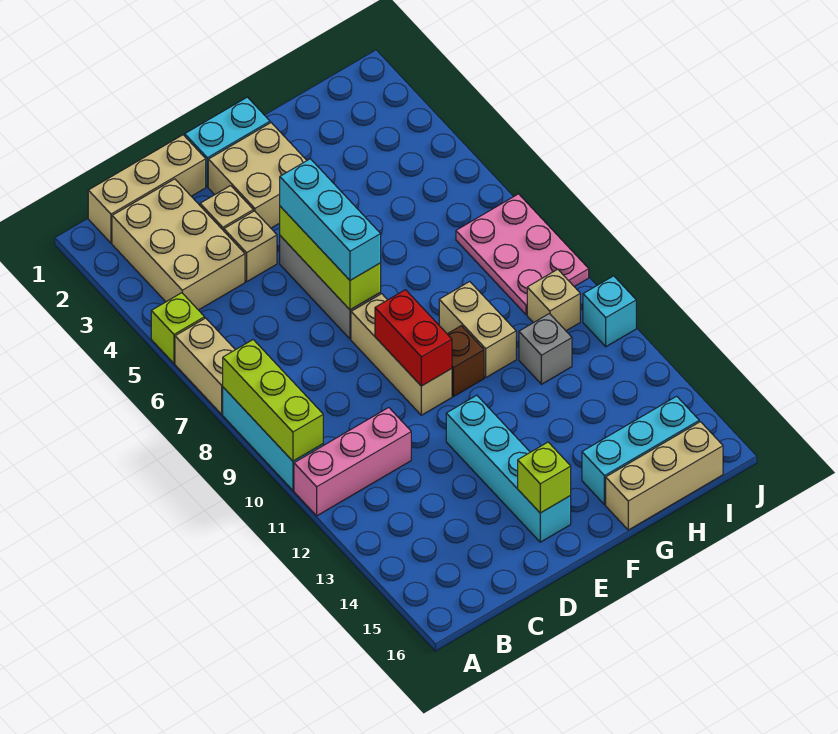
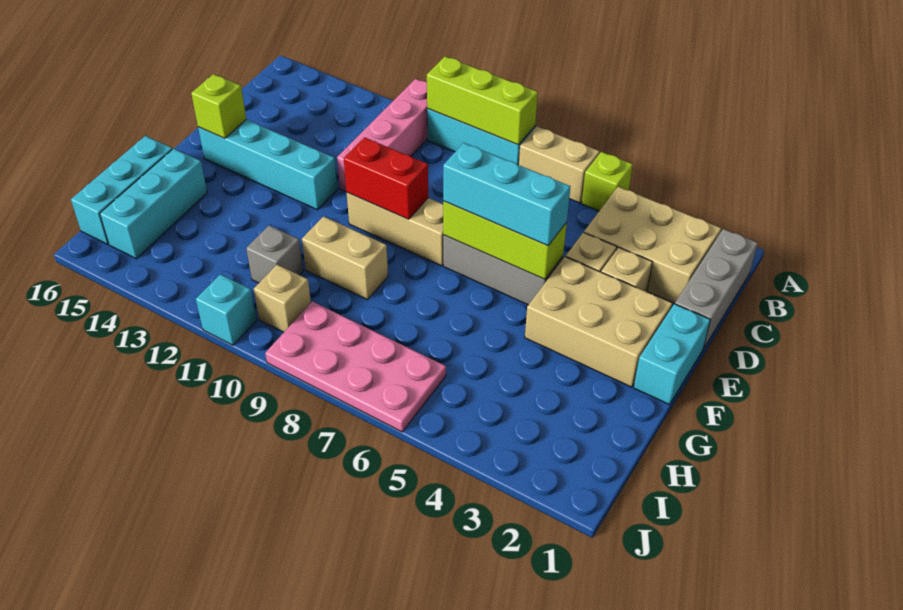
pink brick A11:C11 level 1 -> pink brick A11:D11 level 1
tan brick B1:D1 level 1 -> grey brick B1:D1 level 1
tan brick E2:F3 level 1 -> tan brick E2:F4 level 1
brown brick F10 level 1 -> none
tan brick G16:I16 level 1 -> cyan brick G16:I16 level 1
pink plate I7:J9 level 1 -> pink plate I6:J9 level 1

